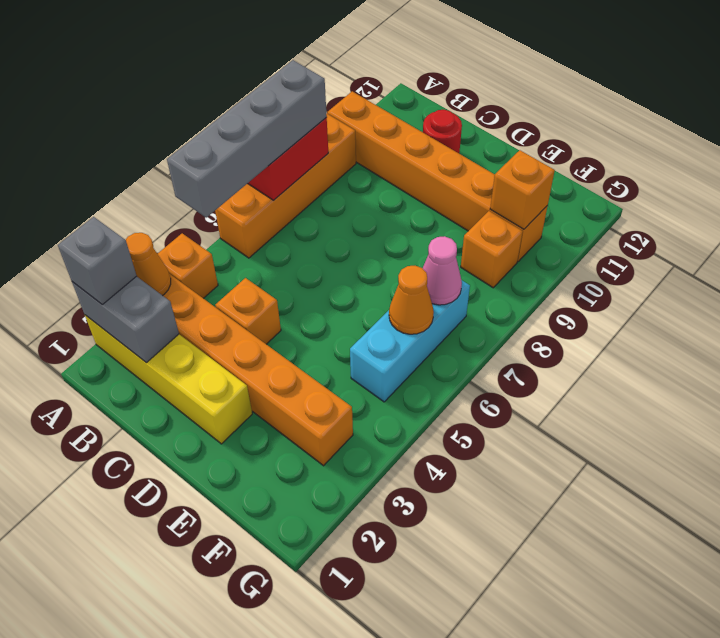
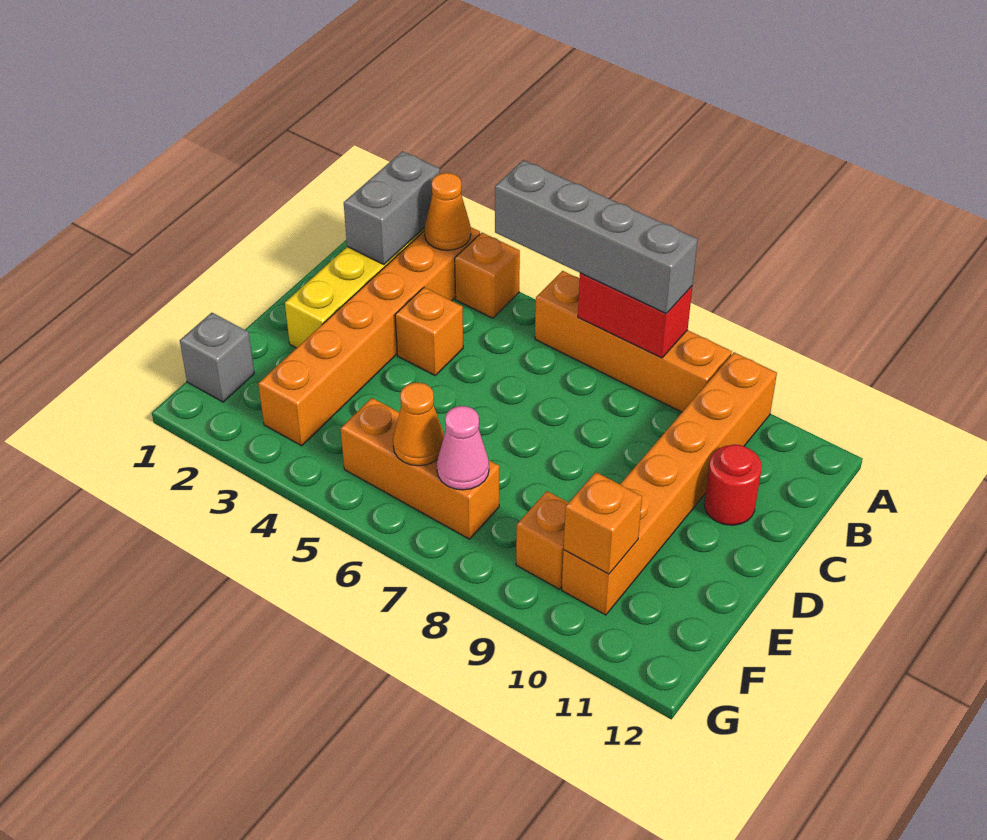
grey brick A2 level 3 -> grey brick F1 level 1
cyan brick F5:F7 level 1 -> orange brick F5:F7 level 1

